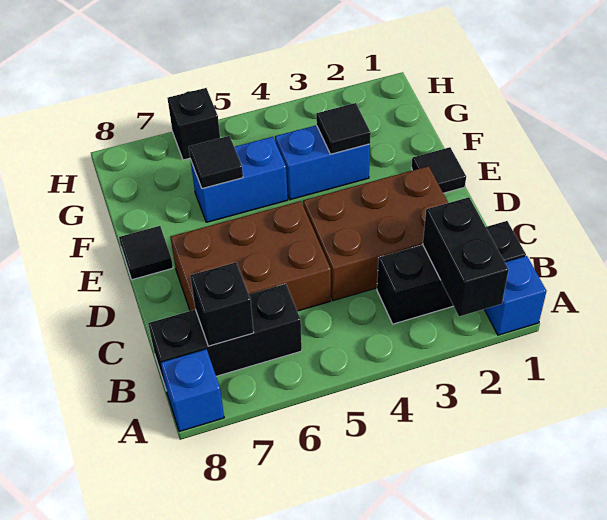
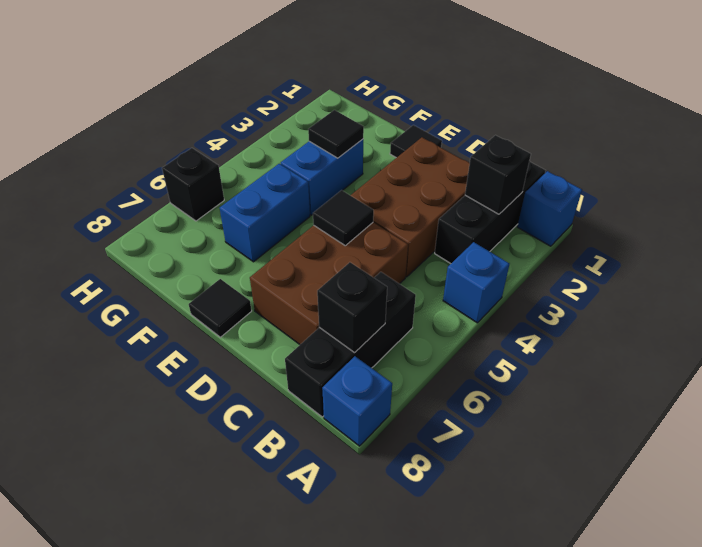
black brick A2:B2 level 2 -> black brick B2 level 2
none -> blue brick A4 level 1
black tile F6 level 2 -> black tile D5 level 2

